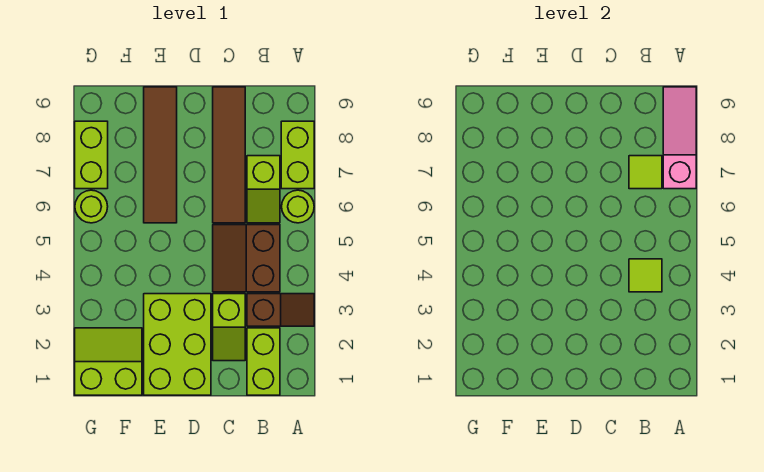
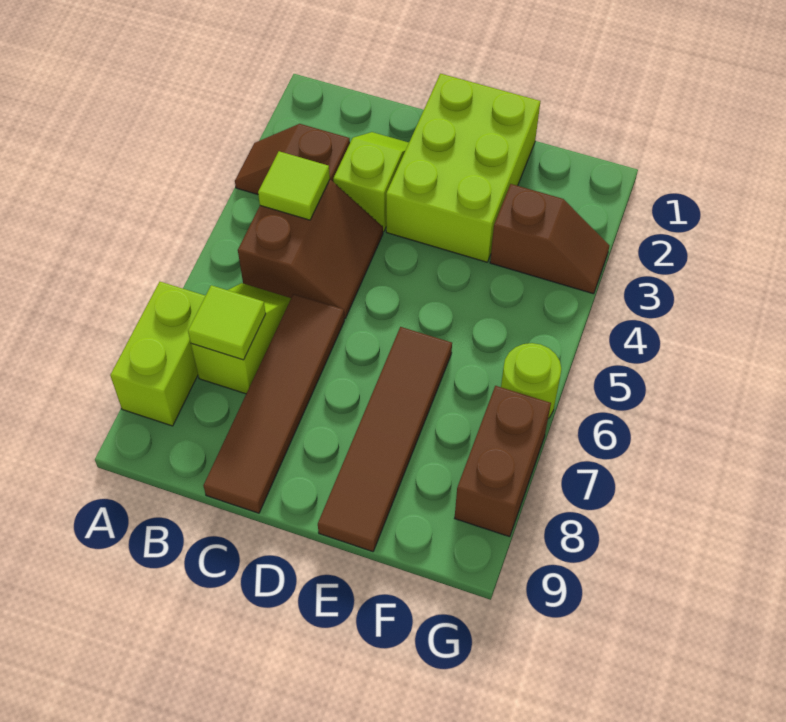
lime round brick A6 level 1 -> none
pink slope A7:A9 level 2 top 7 -> none
lime brick B1:B2 level 1 -> none
lime slope F1:G2 level 1 top 1 -> none
none -> brown slope F3:G3 level 1 top F
lime brick G7:G8 level 1 -> brown brick G7:G8 level 1

